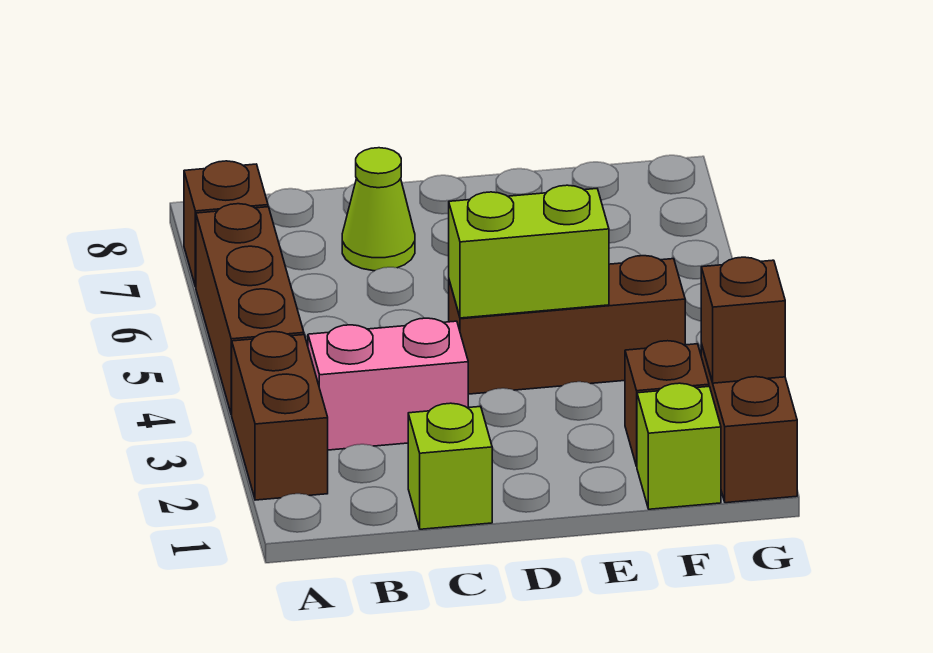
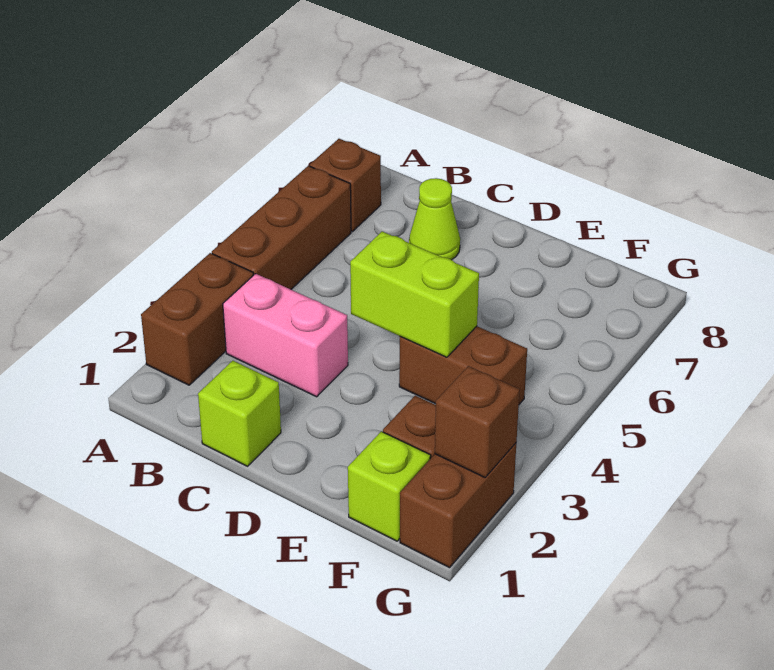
brown brick D4:F4 level 1 -> brown brick E4:F4 level 1

